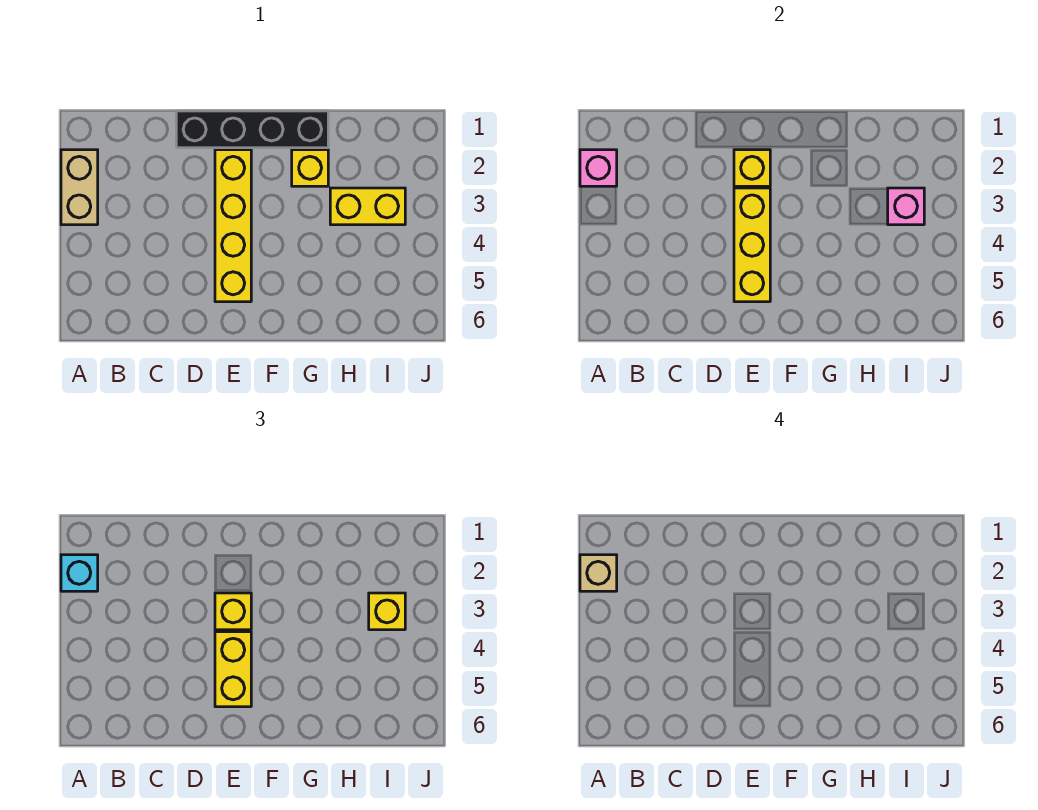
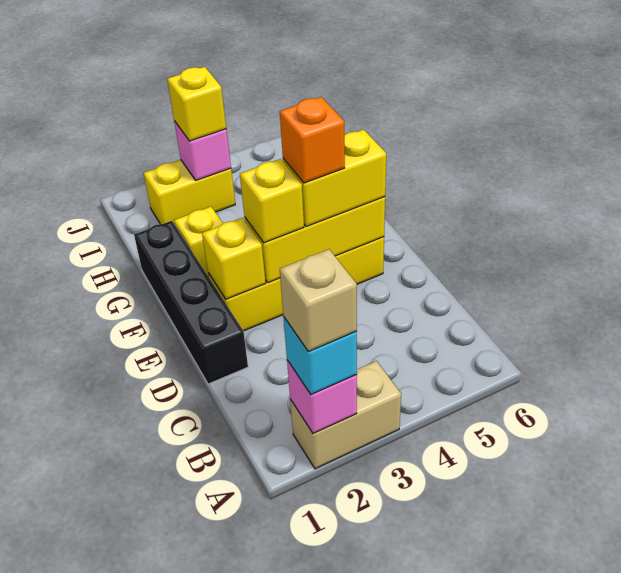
none -> orange brick E4 level 4
yellow brick H3:I3 level 1 -> yellow brick I2:I3 level 1

